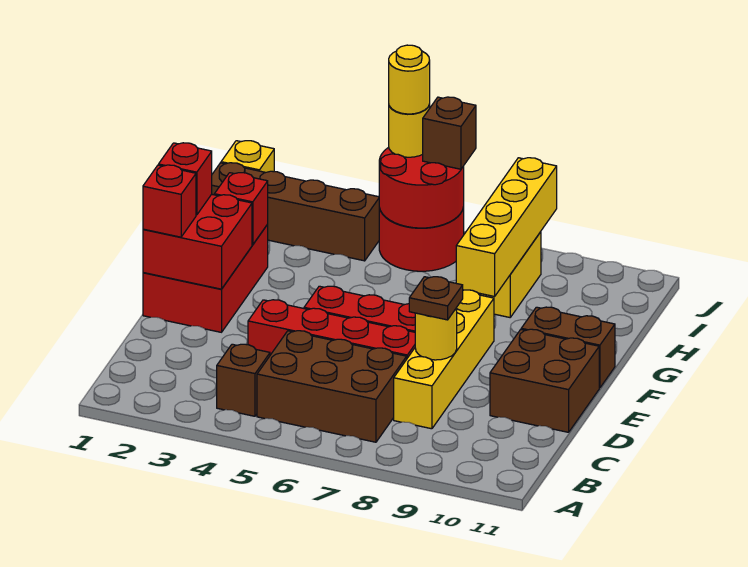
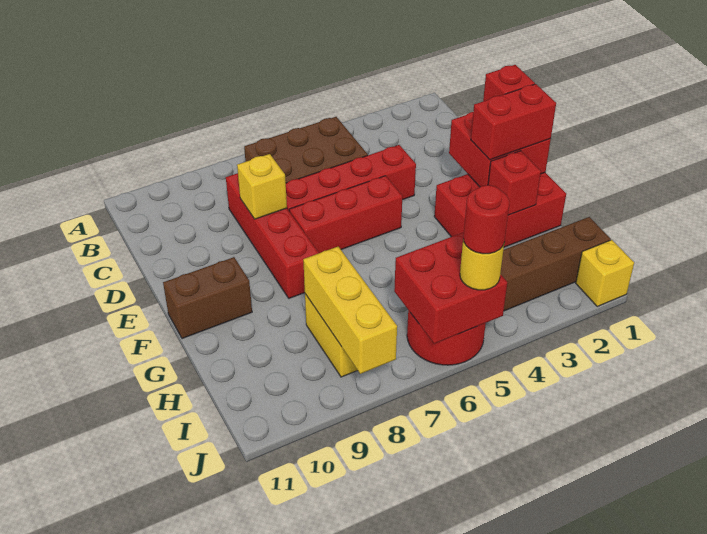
brown brick B4 level 1 -> none
yellow brick C8:F8 level 1 -> red brick C8:F8 level 1
yellow round brick D8 level 2 -> yellow brick D8 level 2
brown plate D8 level 3 -> none
brown brick D10:E11 level 1 -> none
red brick E1:G2 level 1 -> red brick F1:G3 level 1
red brick F1 level 3 -> red brick F1:F2 level 3
yellow brick G8:J8 level 2 -> yellow brick H8:J8 level 2
red round brick I5:J6 level 2 -> red brick I5:J6 level 2
yellow round brick J5 level 4 -> red round brick J5 level 4
brown brick J6 level 3 -> none

